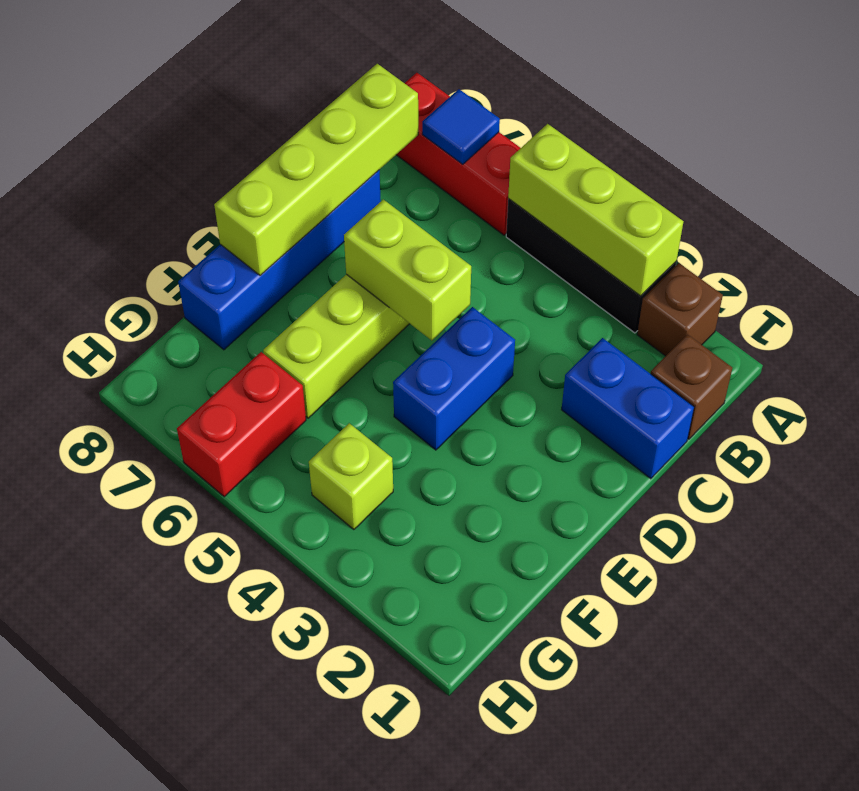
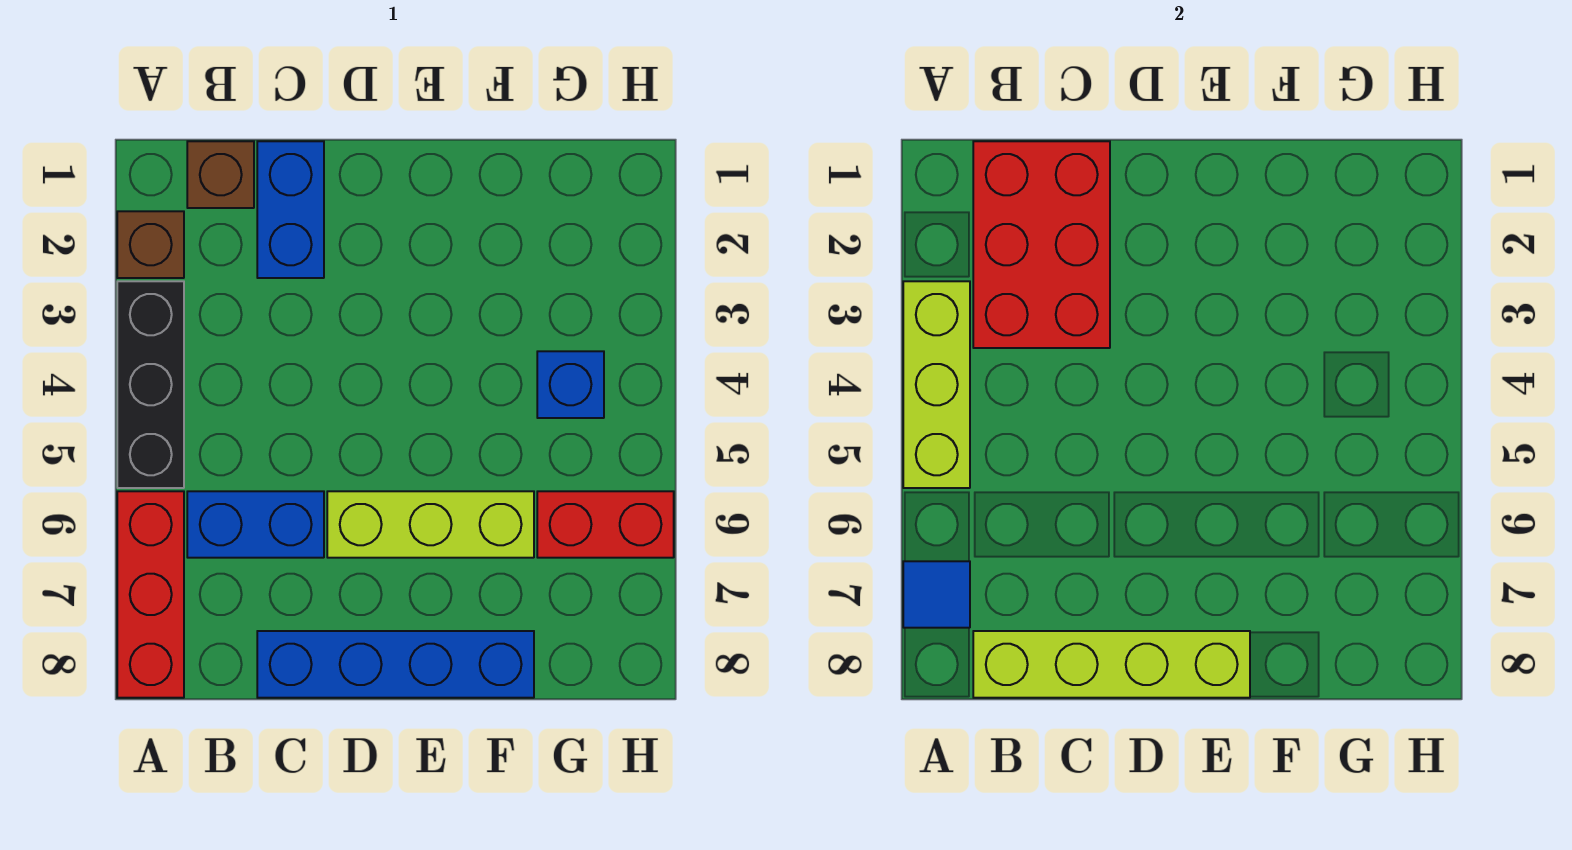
none -> red brick B1:C3 level 2
blue brick D4:E4 level 1 -> blue brick B6:C6 level 1
lime brick D5:D6 level 2 -> none
lime brick G4 level 1 -> blue brick G4 level 1

